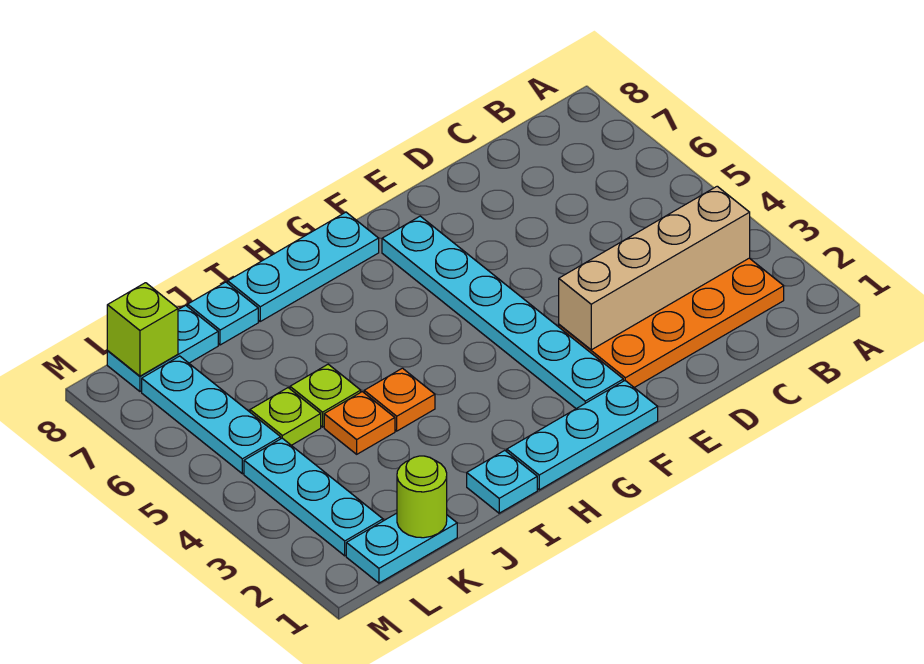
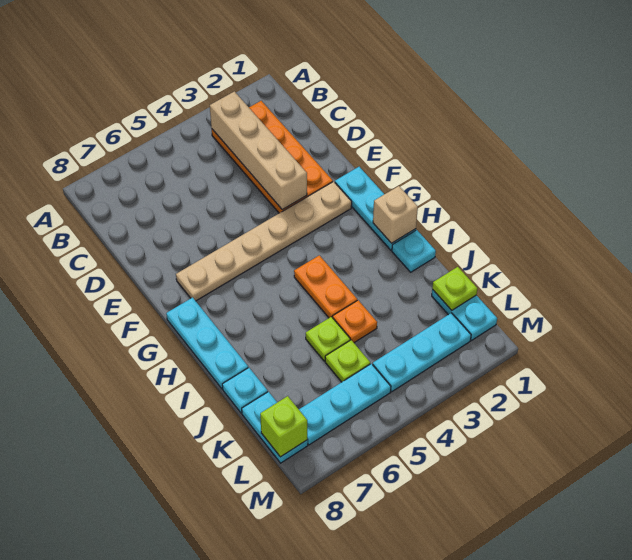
cyan plate F2:F7 level 1 -> tan plate F2:F7 level 1
none -> tan brick H1 level 2
orange plate I4 level 1 -> orange plate H4:I4 level 1
lime round brick K1 level 2 -> lime plate K1 level 2

